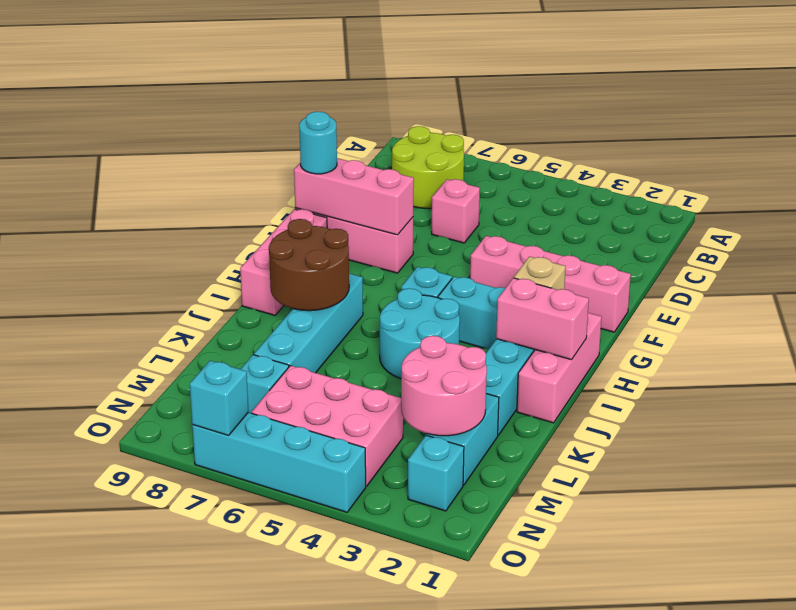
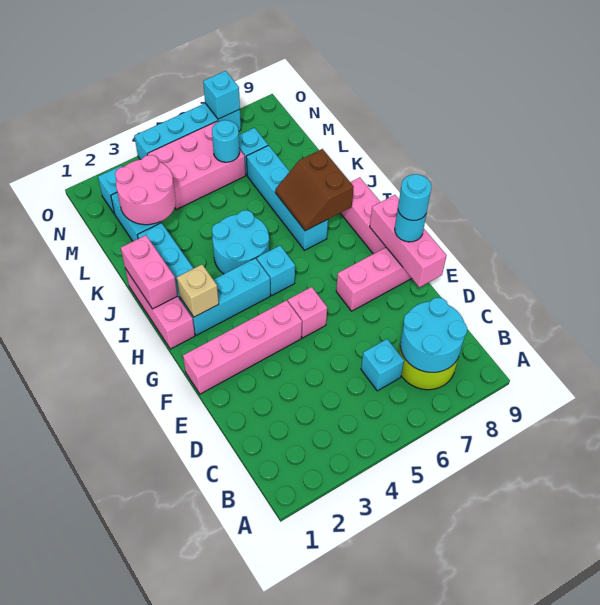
none -> cyan round brick B7:C8 level 2
none -> cyan brick C6 level 1
pink brick D6 level 1 -> pink brick F5 level 1
pink brick F7:F9 level 2 -> pink brick E9:G9 level 2
none -> cyan round brick F9 level 4
pink brick I1:I2 level 2 -> pink brick I1:J1 level 2
brown round brick I7:J8 level 2 -> brown slope I7:J8 level 2 top 8
none -> cyan round brick M6 level 2

